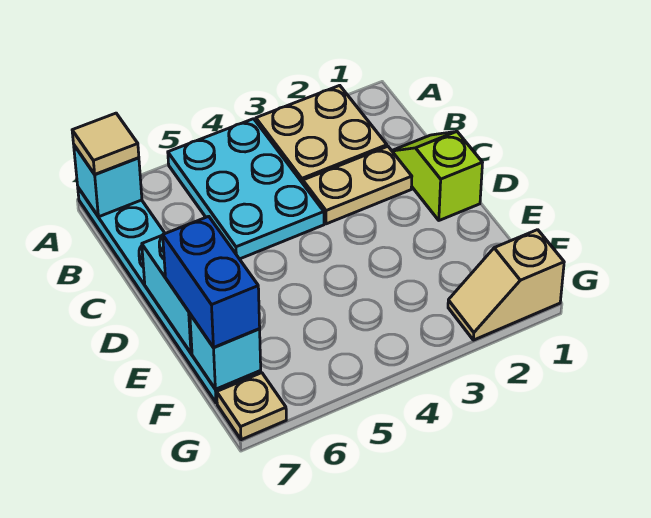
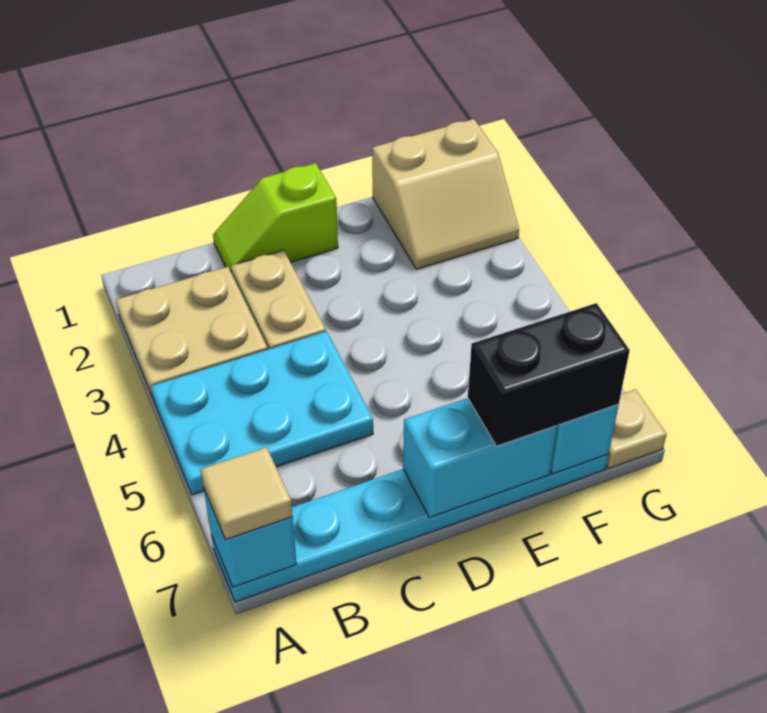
blue brick E7:F7 level 3 -> black brick E7:F7 level 3
tan slope G1:G2 level 1 top 1 -> tan slope F1:G2 level 1 top 1

